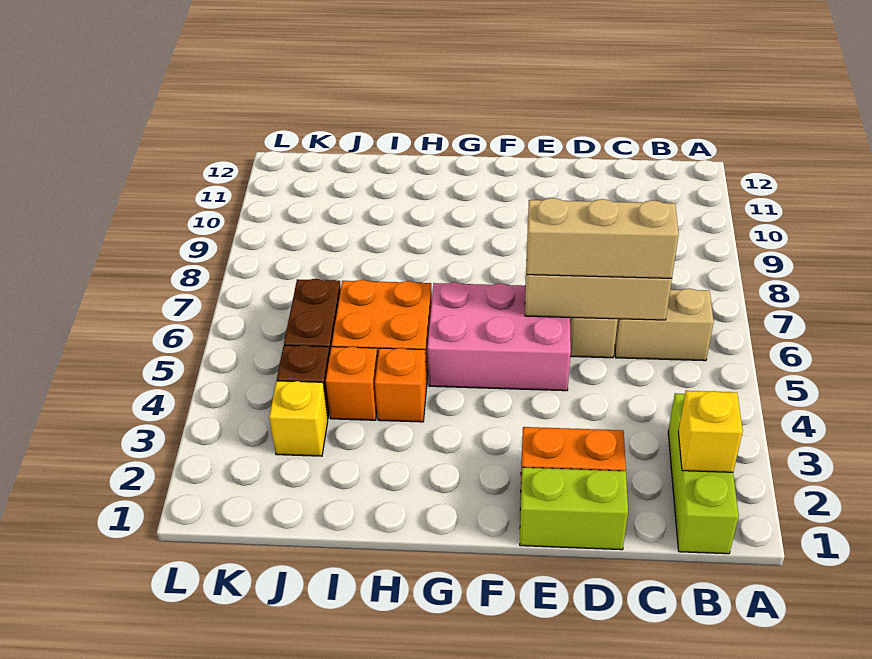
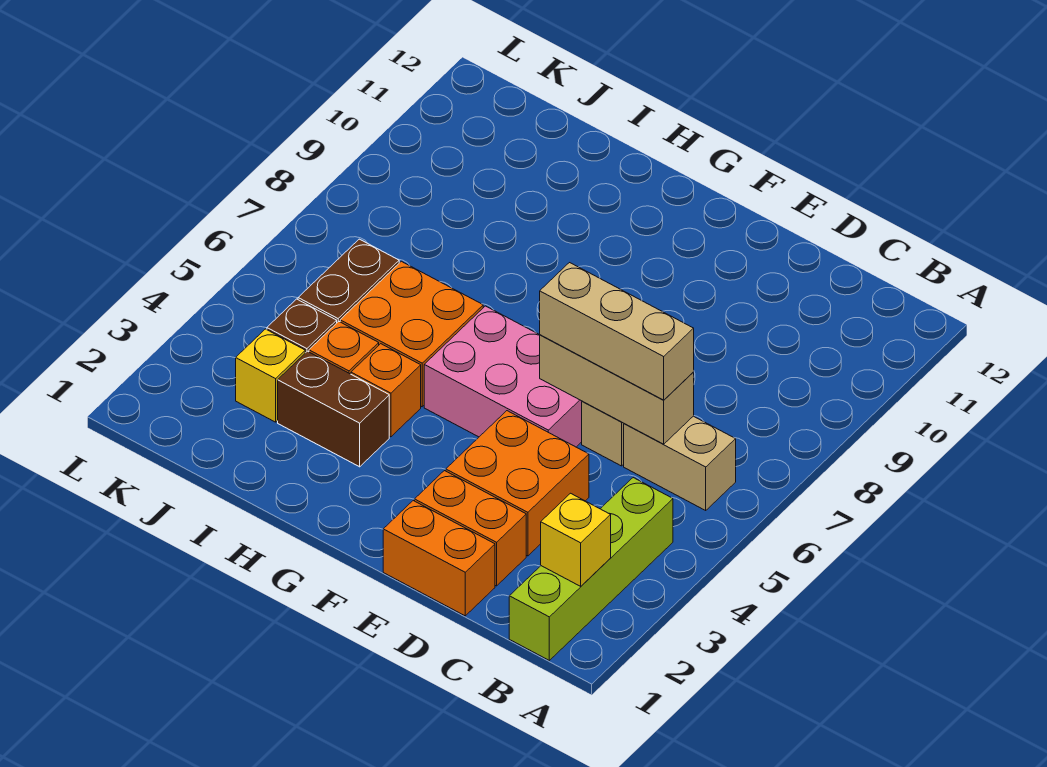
lime brick B1:B3 level 1 -> lime brick B1:B4 level 1
lime brick D1:E1 level 1 -> orange brick D1:E1 level 1
none -> orange brick D3:E4 level 1
none -> brown brick H3:I3 level 1

